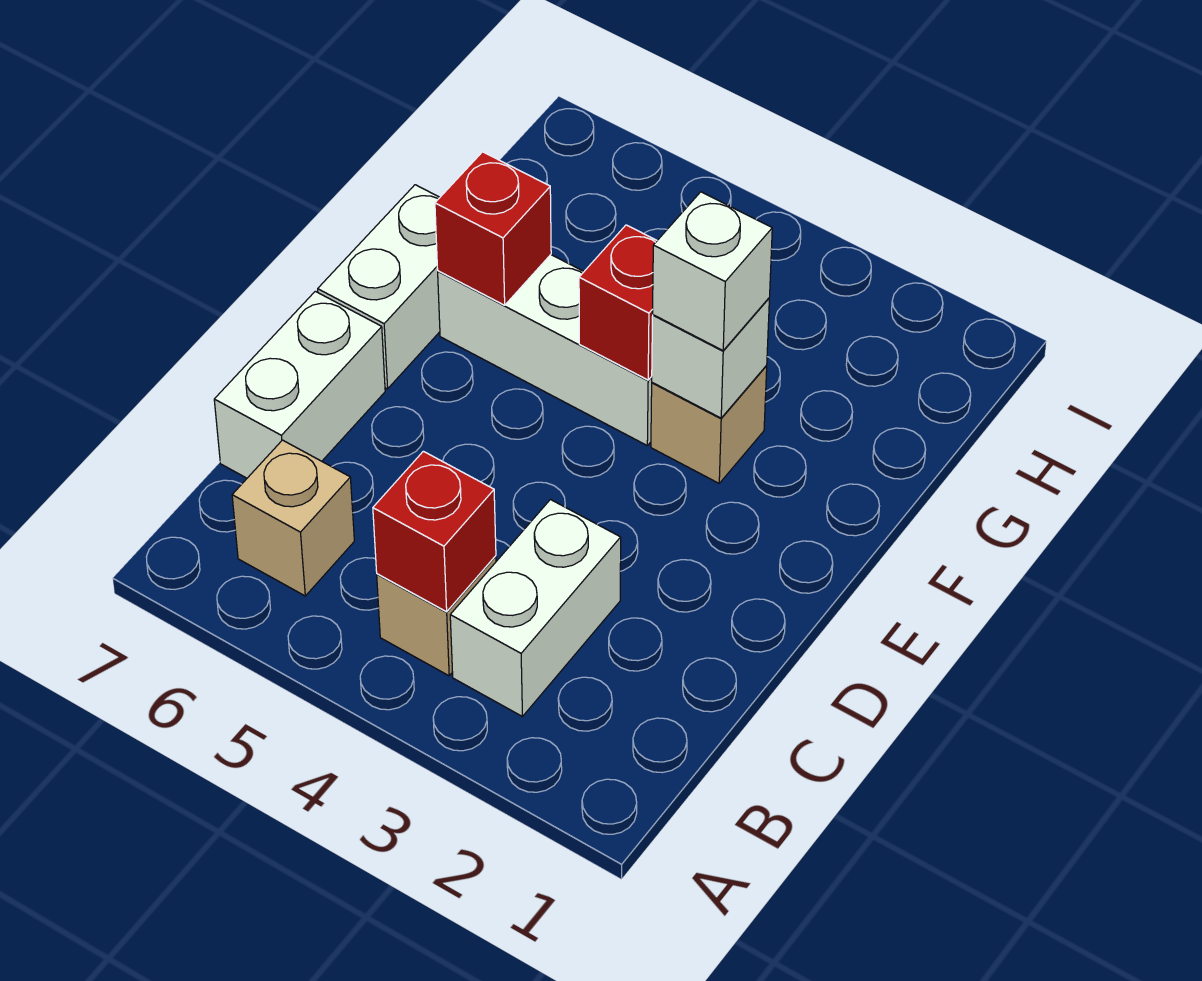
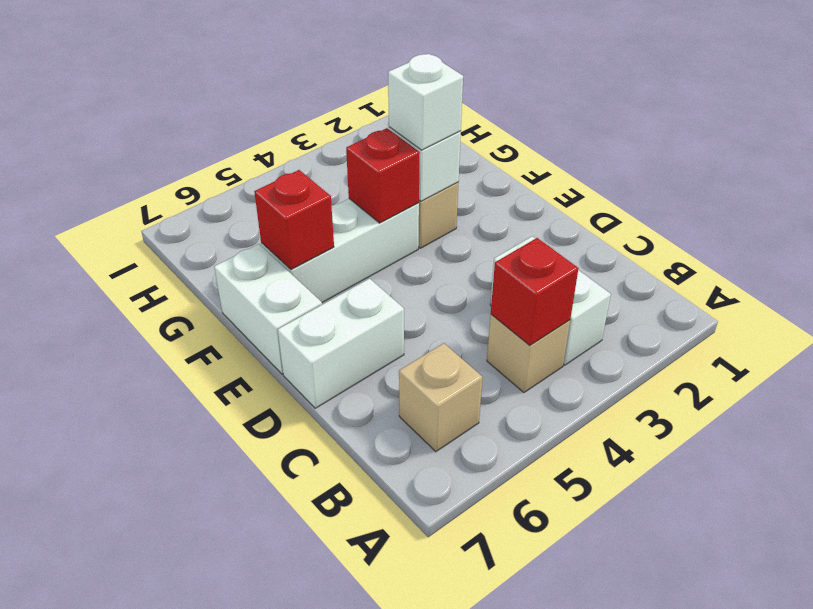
white brick C7:D7 level 1 -> white brick D6:D7 level 1

